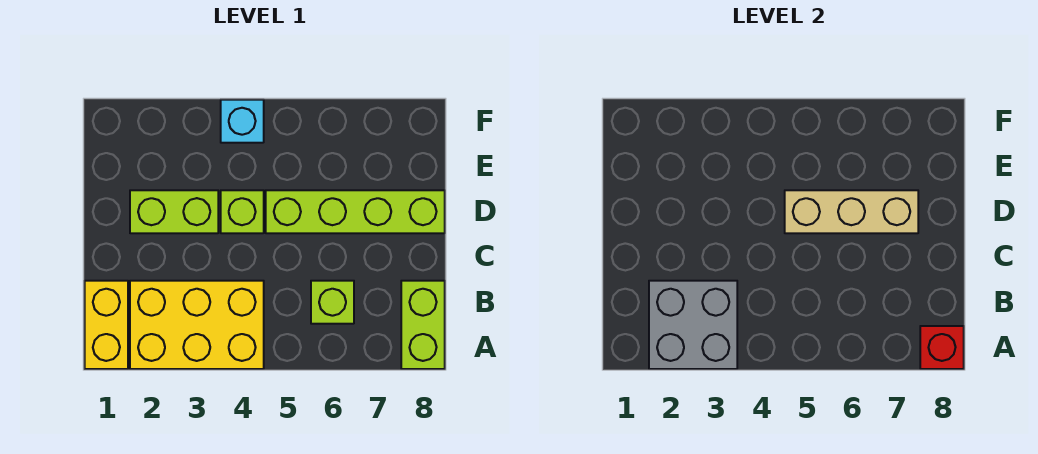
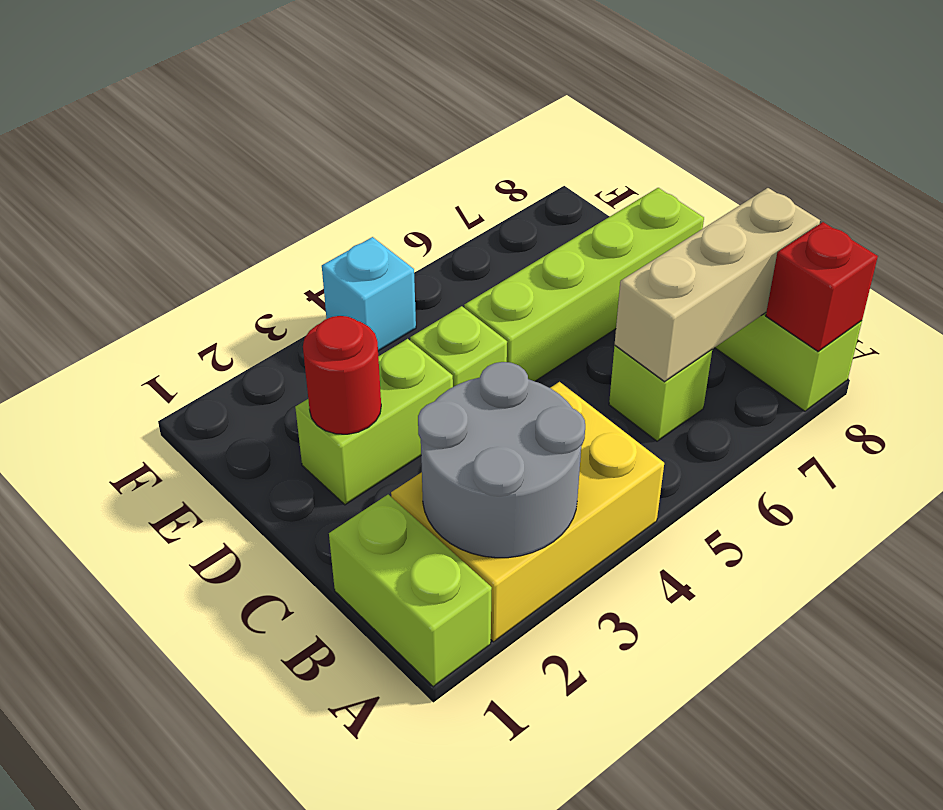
yellow brick A1:B1 level 1 -> lime brick A1:B1 level 1
grey brick A2:B3 level 2 -> grey round brick A2:B3 level 2
none -> red round brick D2 level 2
tan brick D5:D7 level 2 -> tan brick B6:B8 level 2

